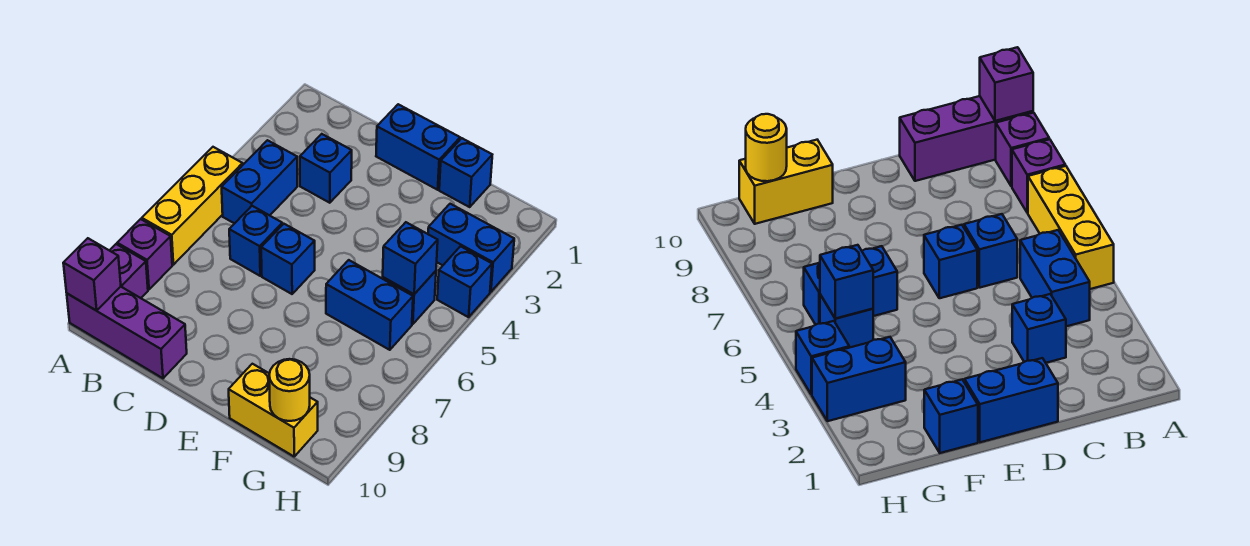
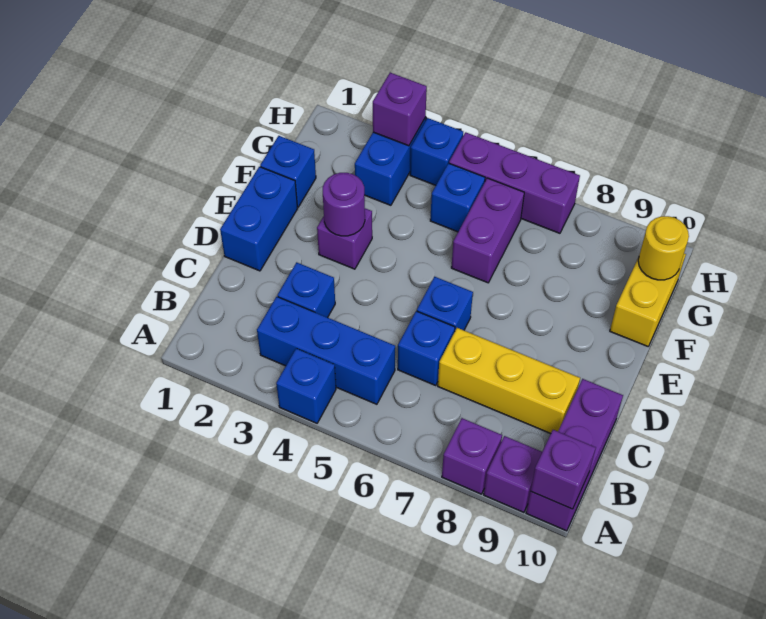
yellow brick A5:A7 level 1 -> yellow brick C7:C9 level 1
blue brick B4:B5 level 1 -> blue brick B3:B5 level 1
none -> purple brick E3 level 1
none -> purple round brick E3 level 2
blue brick F6:G6 level 1 -> purple brick F6:G6 level 1
blue brick G5 level 2 -> blue brick A4 level 1
none -> purple brick H3 level 2
none -> purple brick H5:H7 level 1

